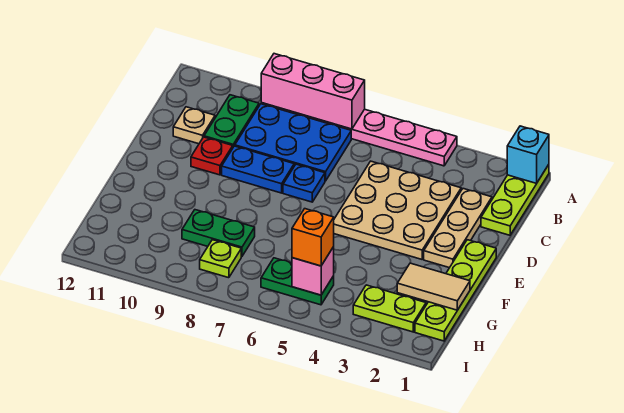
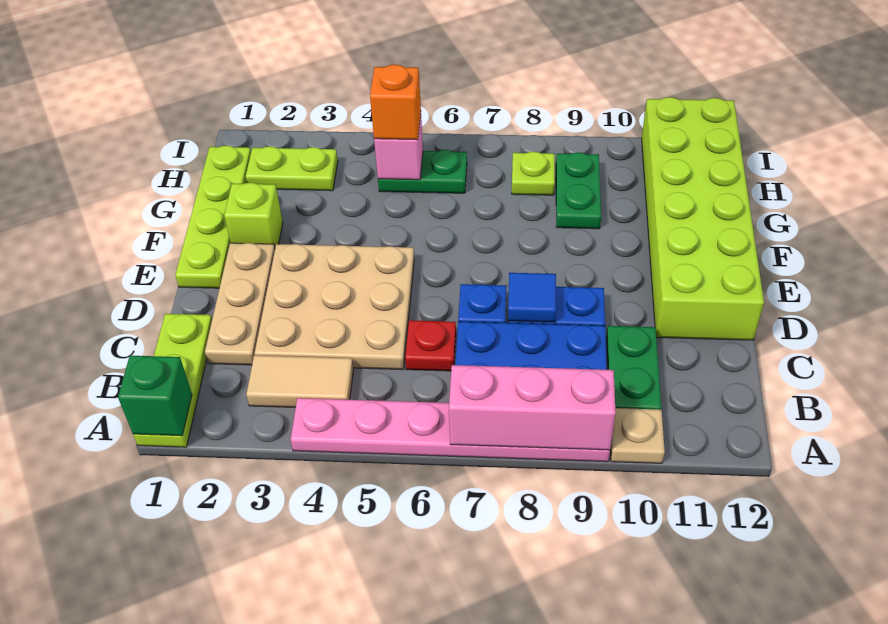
cyan brick A1 level 2 -> green brick A1 level 2
tan plate C11 level 1 -> tan plate A10 level 1
none -> blue tile D8 level 2
red plate D10 level 1 -> red plate C6 level 1
none -> lime brick D11:I12 level 1
none -> lime brick F2 level 1
tan tile G1:G2 level 2 -> tan tile B3:B4 level 1
green plate G8:G9 level 1 -> green plate G9:H9 level 1

